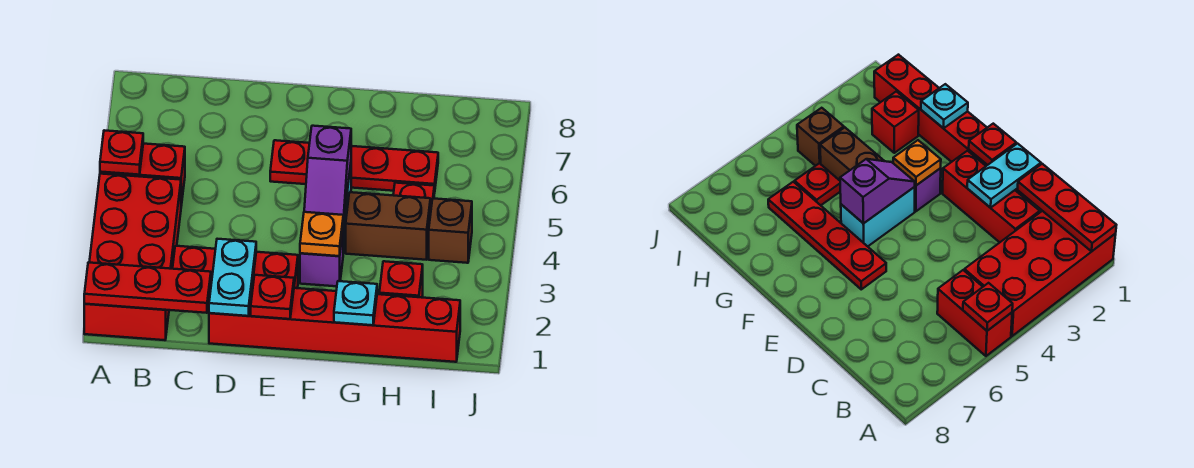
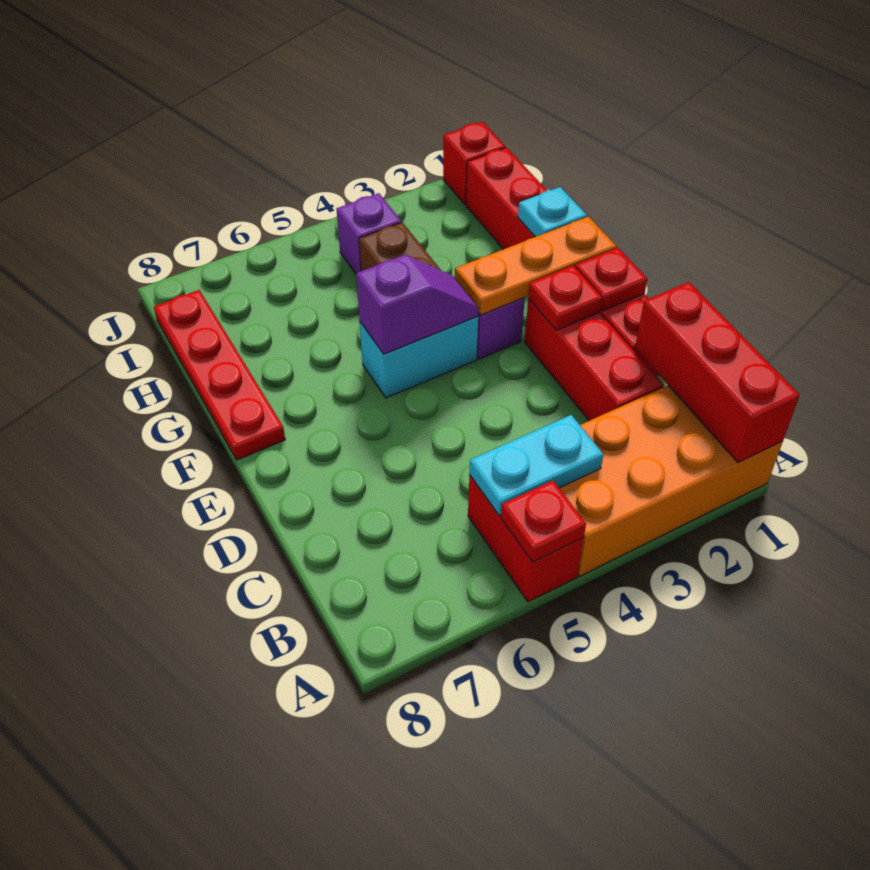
red brick A1:B4 level 1 -> orange brick A1:B4 level 1
red plate A1:C1 level 2 -> red brick A1:C1 level 2
cyan plate D1:D2 level 2 -> cyan plate B4:B5 level 2
red plate E6:H6 level 1 -> red plate F8:I8 level 1
orange plate F3 level 2 -> orange plate F1:F3 level 2
red brick H2 level 1 -> red brick J1 level 1
red plate H5 level 1 -> red plate E2 level 2
brown brick I4 level 1 -> purple brick I4 level 1

